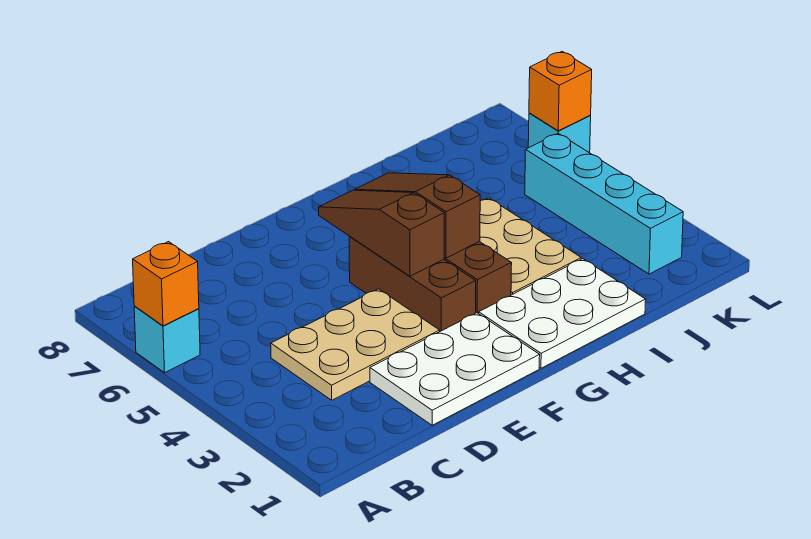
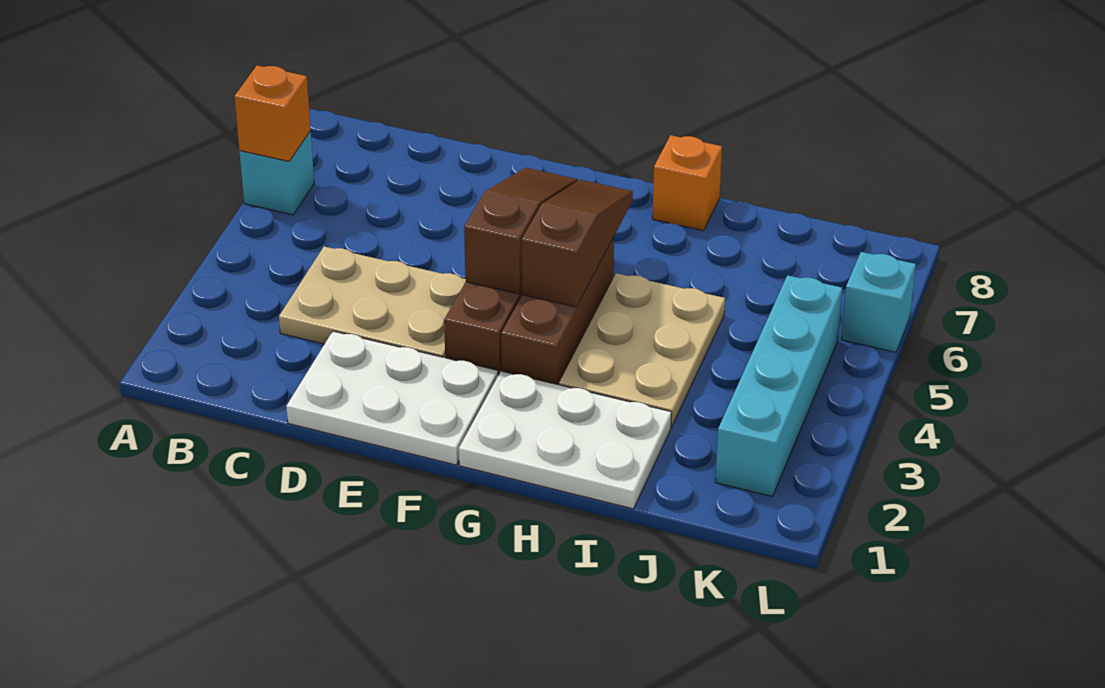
orange brick L6 level 2 -> orange brick H8 level 1

